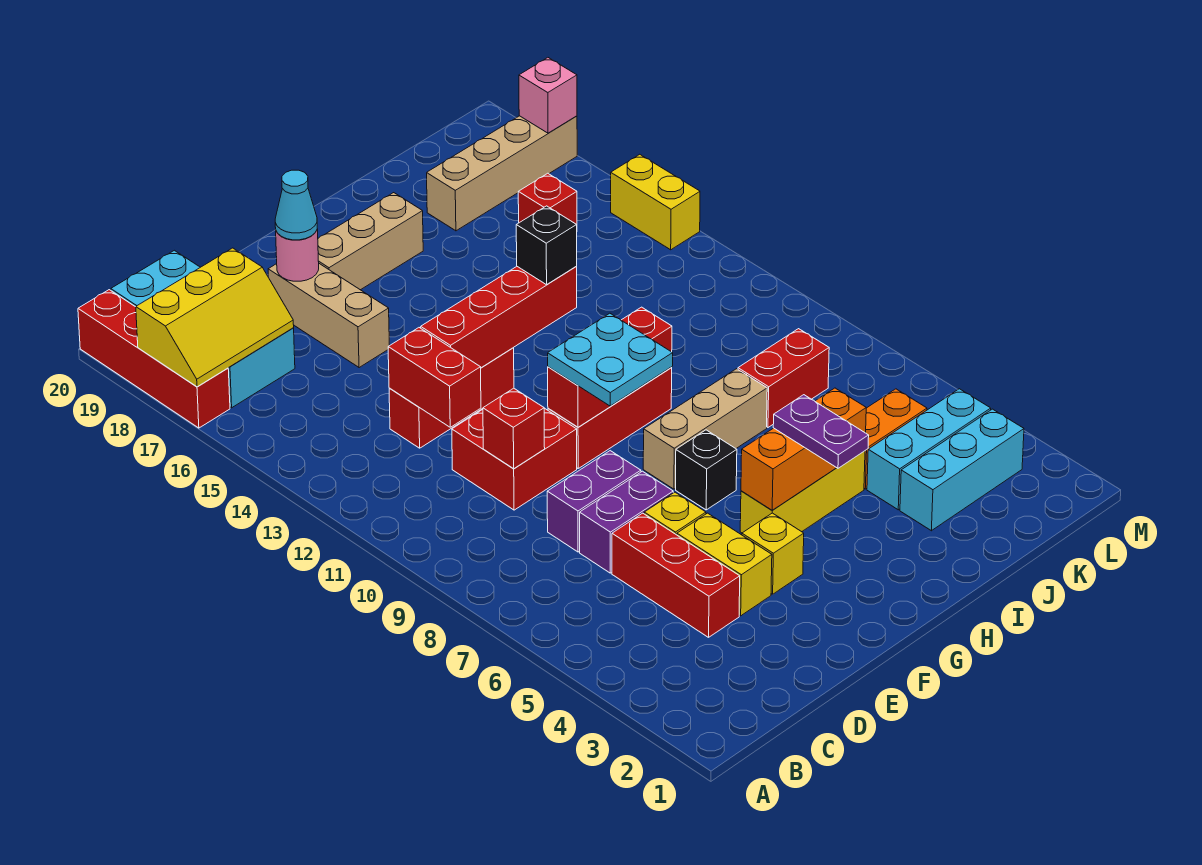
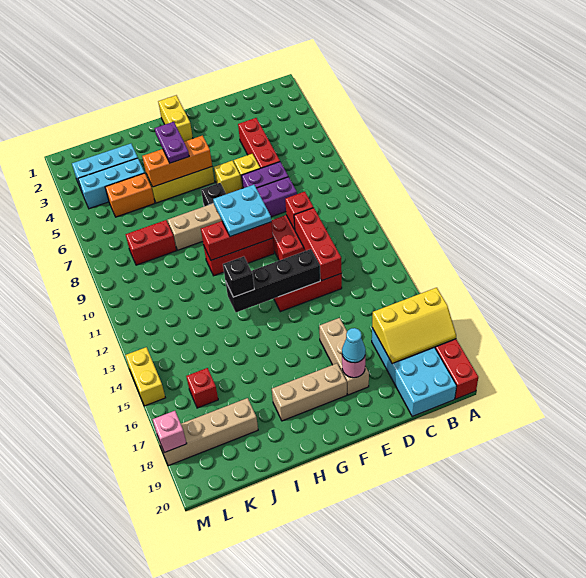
yellow slope A17:C18 level 2 top 18 -> yellow slope A17:C18 level 2 top 17
red brick D12:D13 level 2 -> red brick D11:D13 level 2
yellow brick E4:E5 level 1 -> yellow brick G1:G2 level 1
red brick E13:H13 level 2 -> black brick E13:H13 level 2
yellow brick F4 level 1 -> yellow brick F6 level 1

